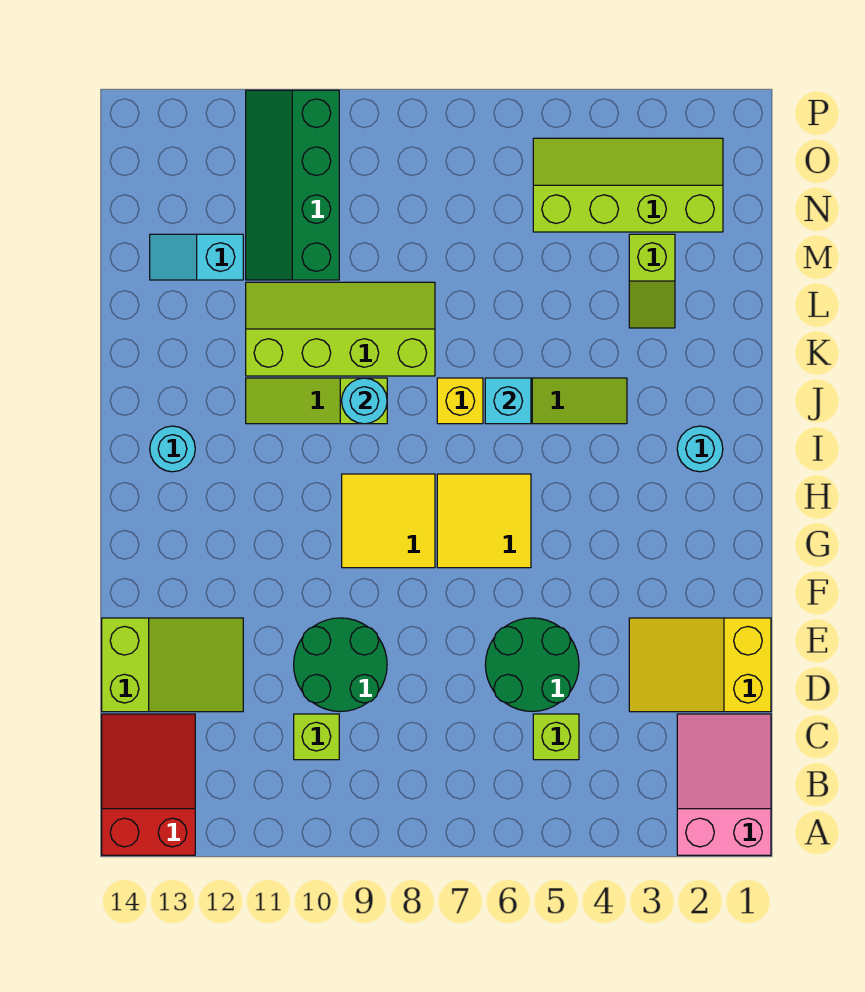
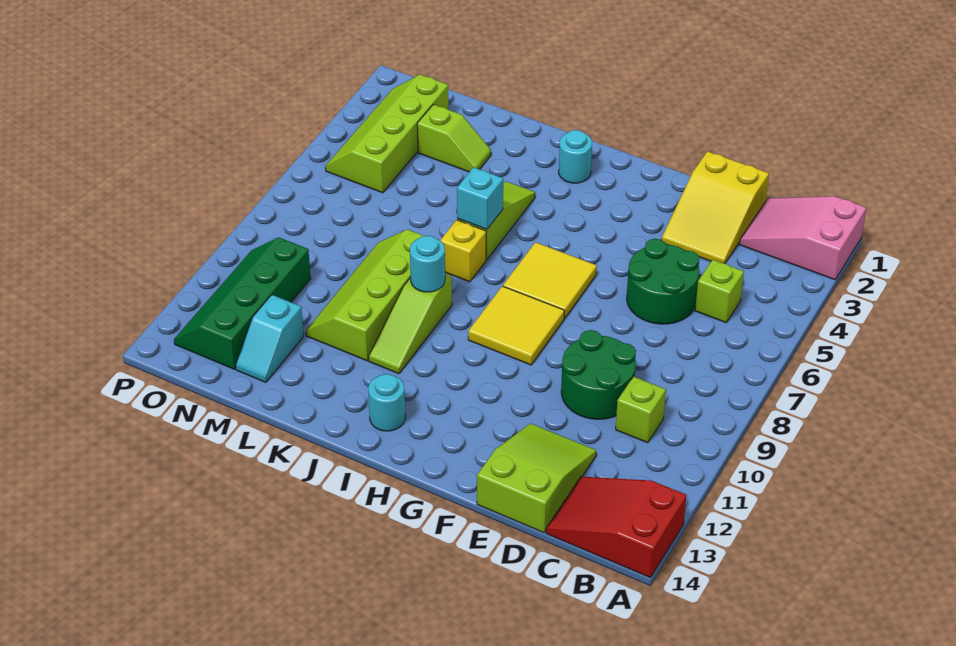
green slope M10:P11 level 1 top 10 -> green slope N10:O13 level 1 top N

